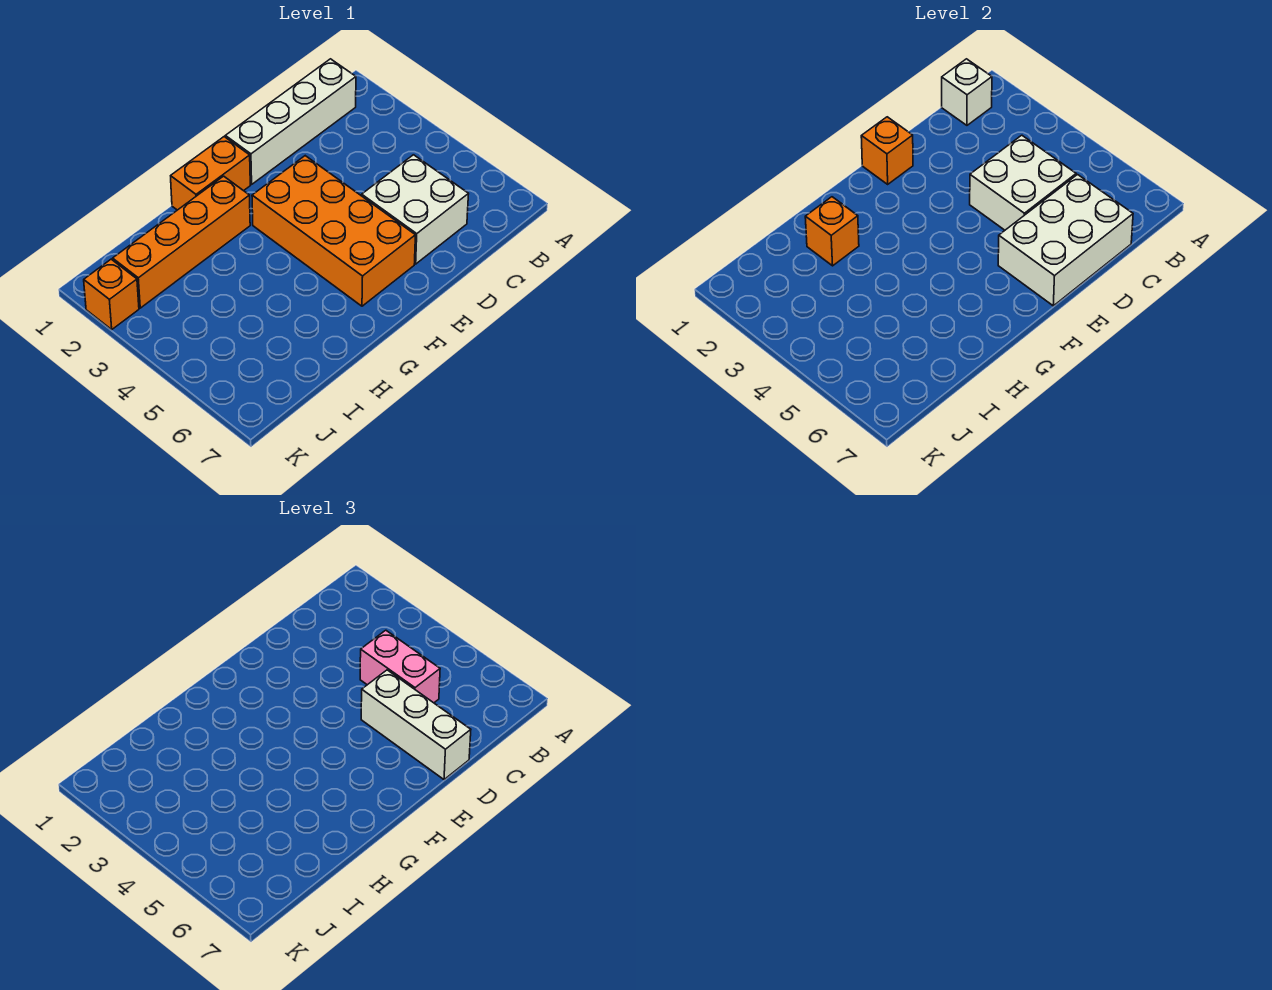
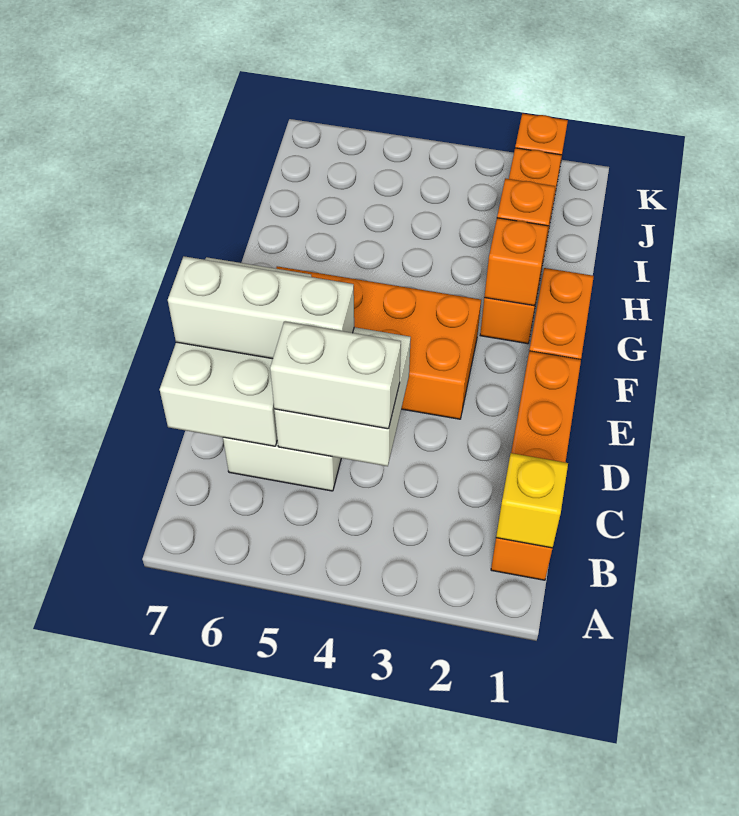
white brick B1:E1 level 1 -> orange brick B1:E1 level 1
white brick B1 level 2 -> yellow brick B1 level 2
pink brick C4:C5 level 3 -> white brick C4:C5 level 3
orange brick E1 level 2 -> orange brick G2 level 2

